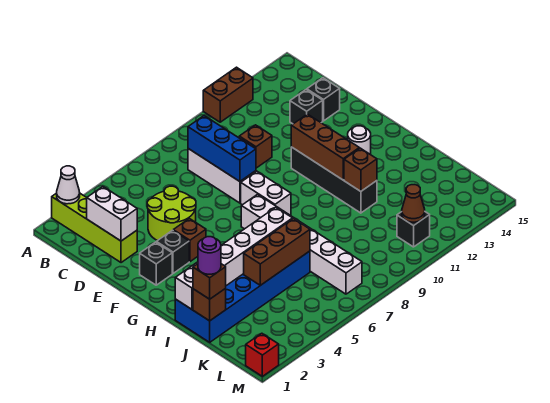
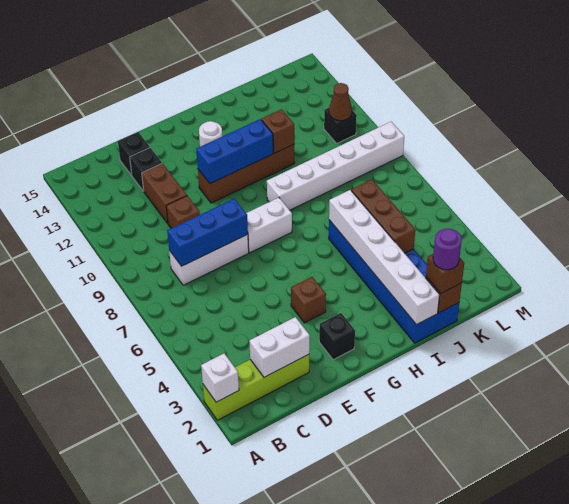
white cone A2 level 2 -> white brick A2 level 2
brown brick A11:A12 level 1 -> brown brick D11:D12 level 1
lime round brick D4:E5 level 1 -> none
black brick F3 level 1 -> none
black brick F11:I11 level 1 -> brown brick F11:I11 level 1
brown brick F11:H11 level 2 -> blue brick F11:H11 level 2
white brick G7:L7 level 1 -> white brick H9:M9 level 1
red brick M1 level 1 -> none

